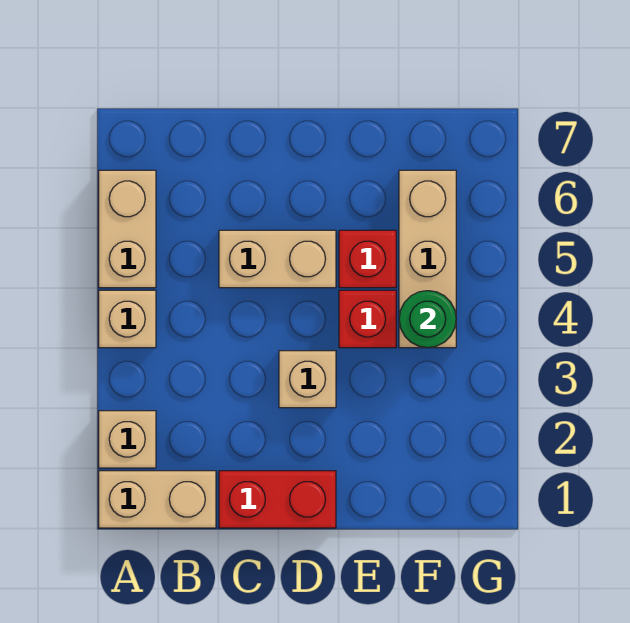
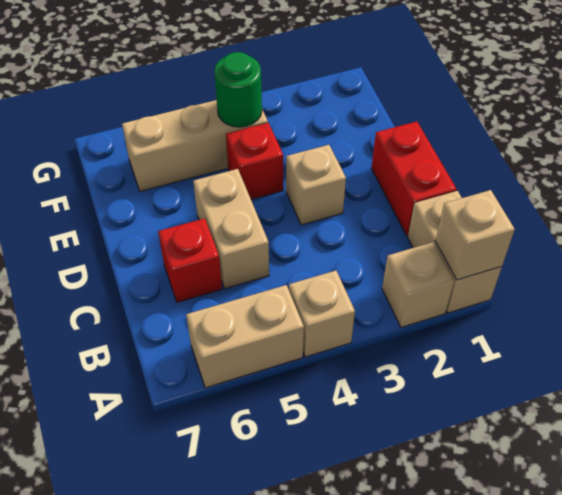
none -> tan brick A1 level 2
red brick E5 level 1 -> red brick C6 level 1

